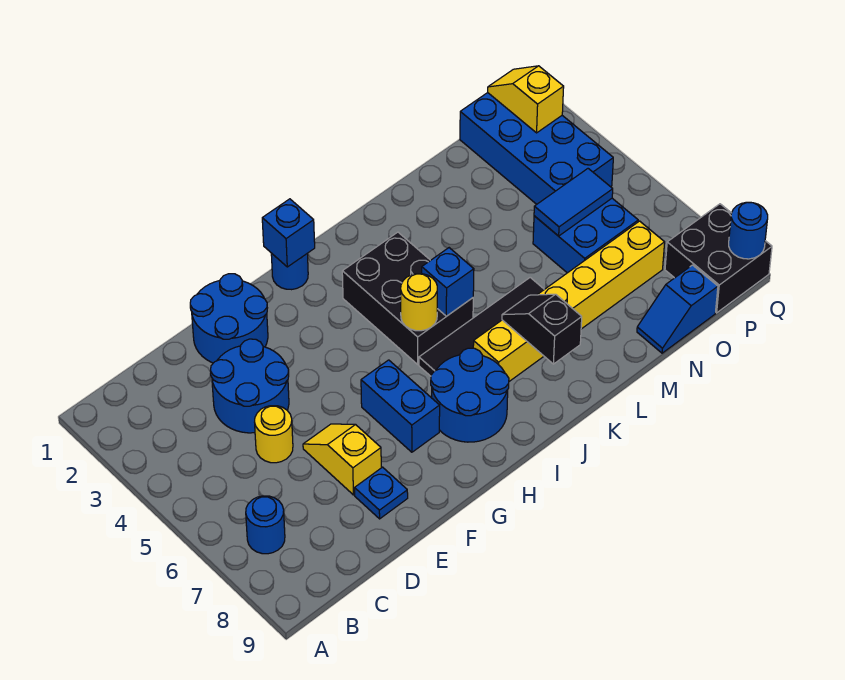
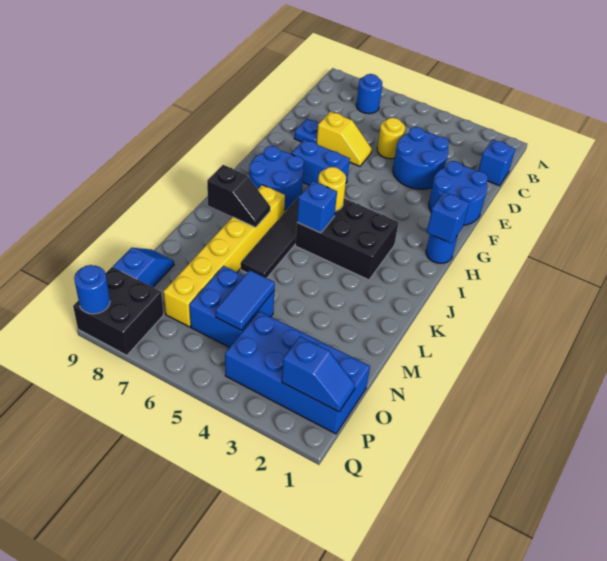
none -> blue brick C1 level 1
yellow slope P1:P2 level 2 top 2 -> blue slope P1:P2 level 2 top 2

